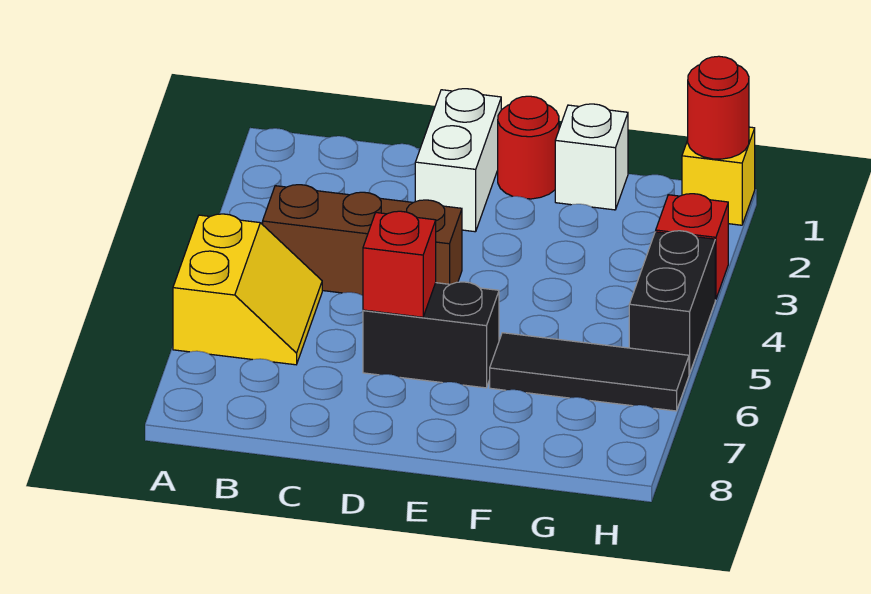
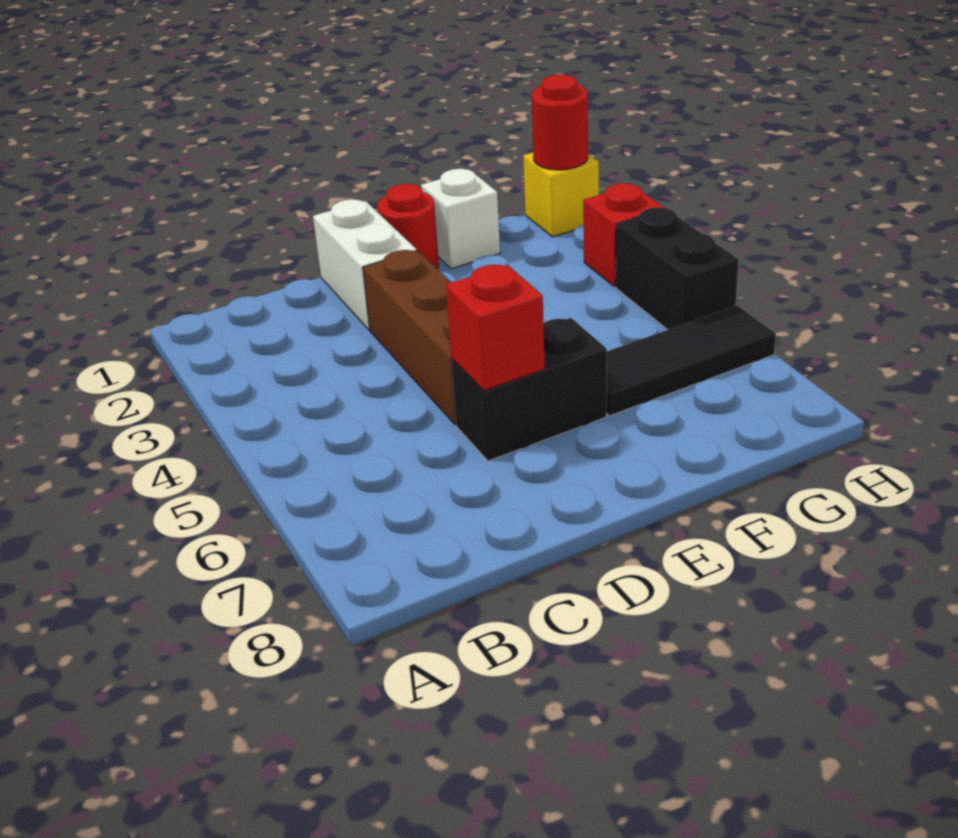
yellow slope A5:B6 level 1 top A -> none
brown brick B4:D4 level 1 -> brown brick D3:D5 level 1

